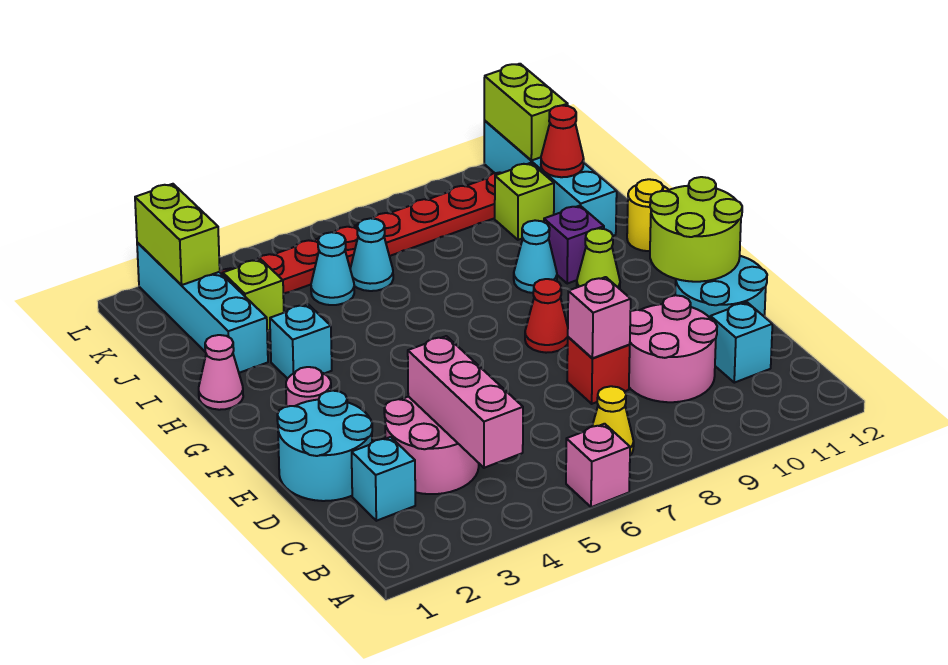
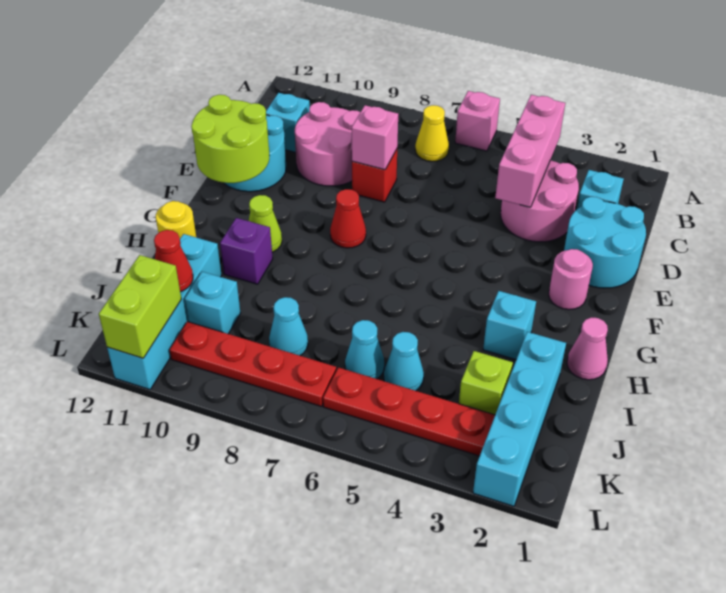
cyan cone H9 level 1 -> cyan cone J8 level 1
lime brick J10 level 1 -> cyan brick J10 level 1
lime brick K2:L2 level 2 -> none

